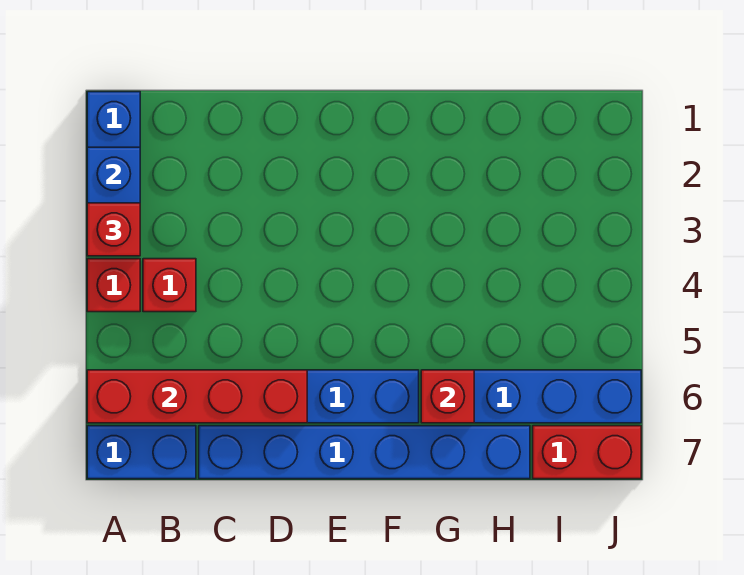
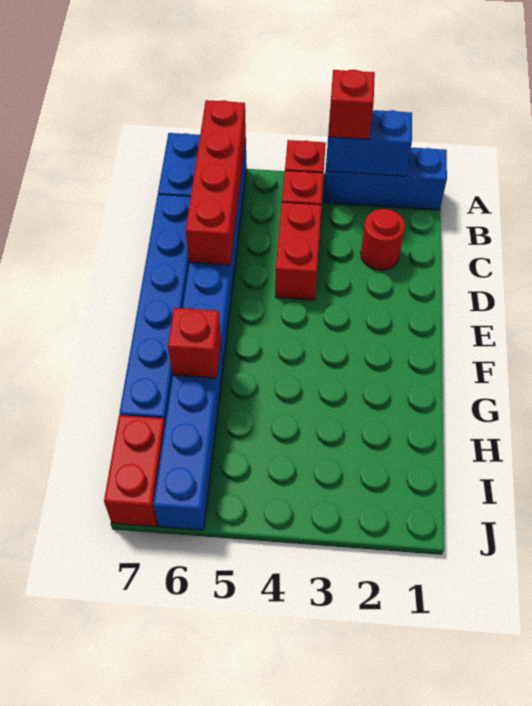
none -> red round brick C2 level 1
none -> red brick C4:D4 level 1

